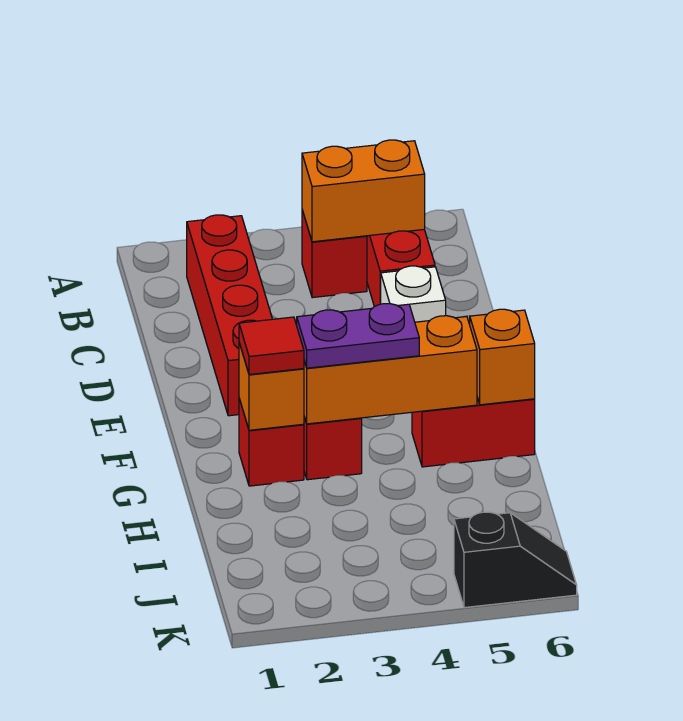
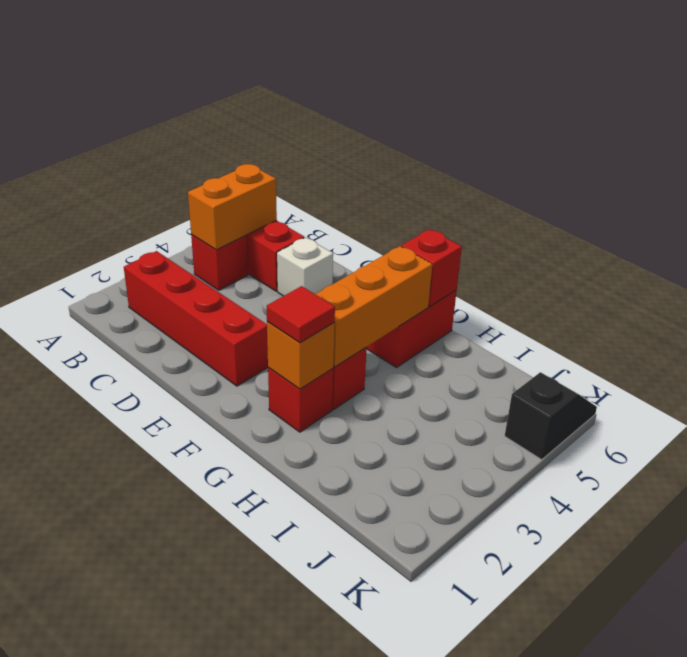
purple plate G3:G4 level 3 -> none
orange brick G6 level 2 -> red brick G6 level 2

